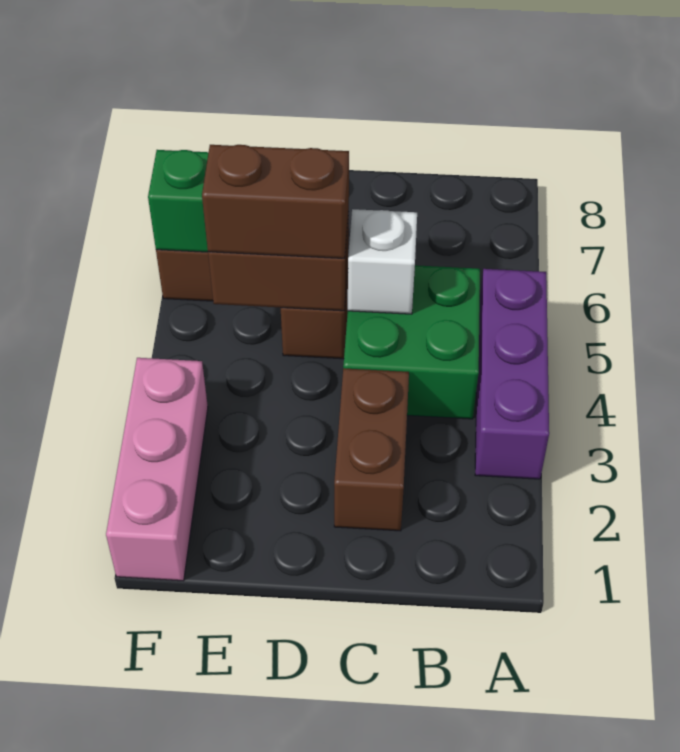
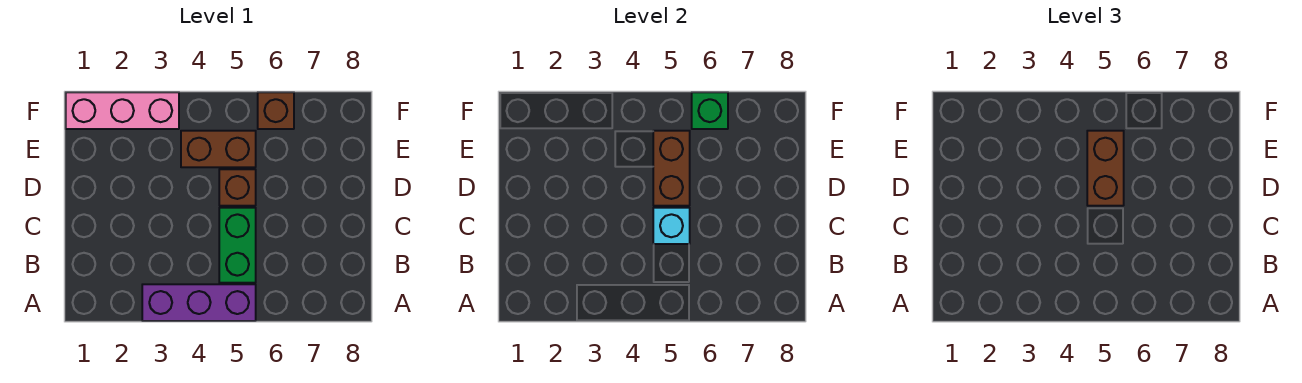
green brick B4:C5 level 1 -> green brick B5:C5 level 1
brown brick C2:C3 level 1 -> brown brick E4:E5 level 1
white brick C5 level 2 -> cyan brick C5 level 2

